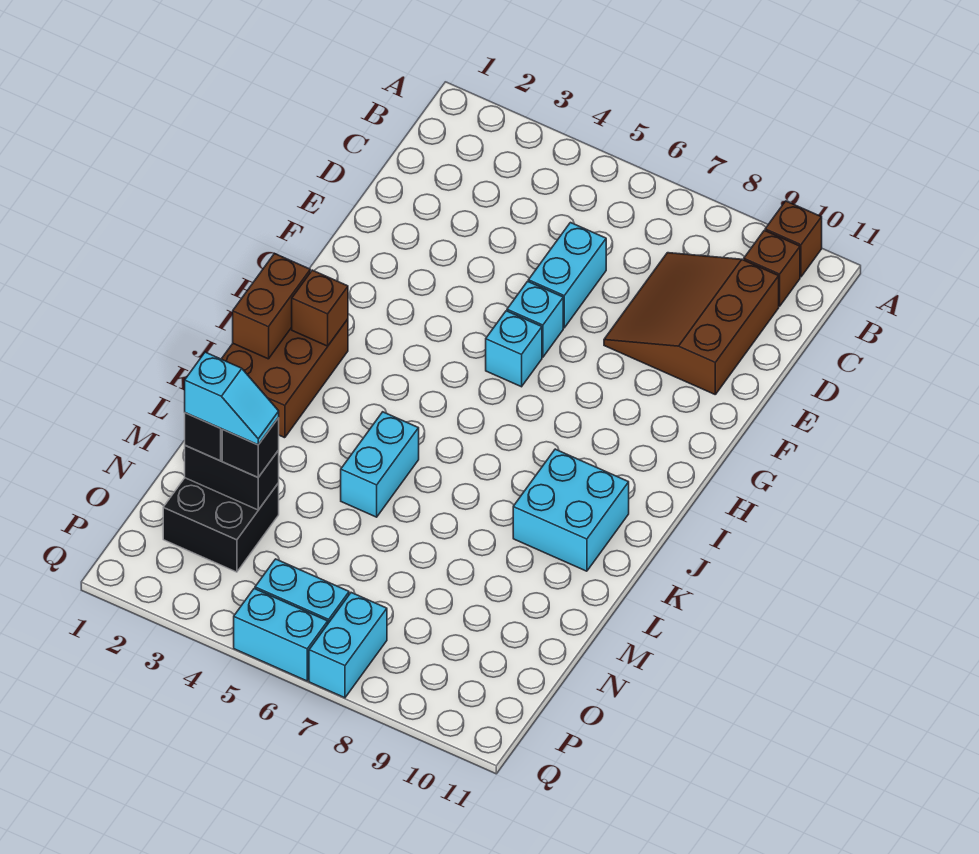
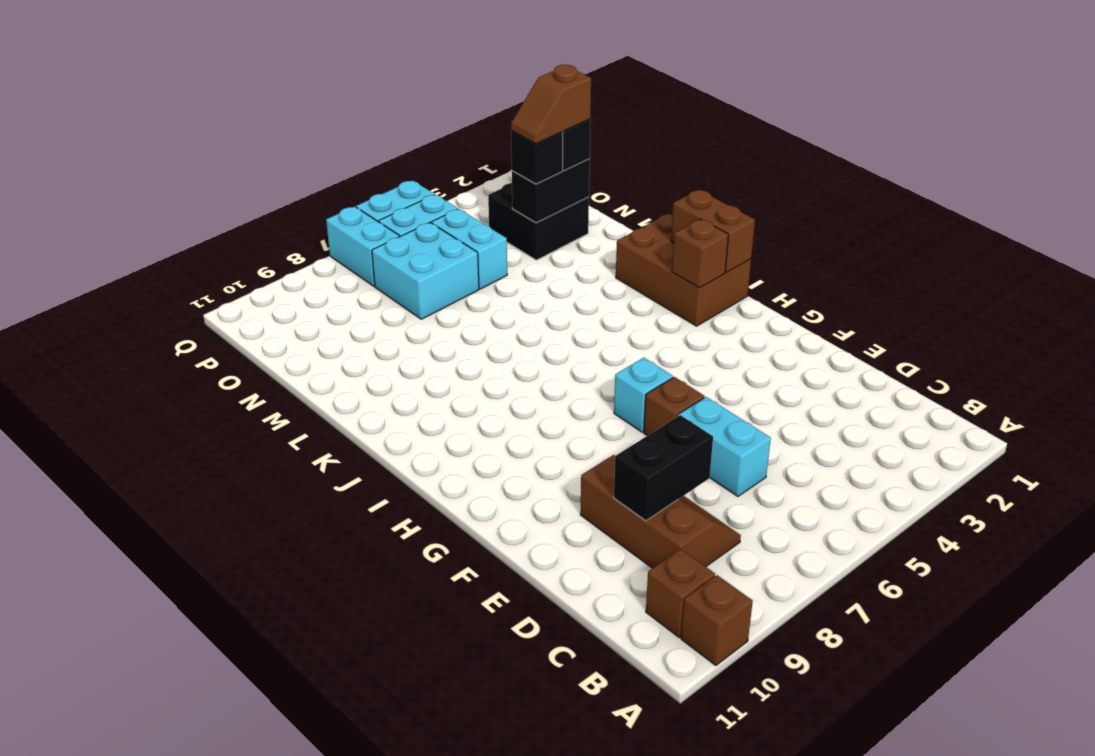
brown slope C8:E10 level 1 top 10 -> brown slope C8:E9 level 1 top 9
none -> black brick D8:D9 level 2
cyan brick F6 level 1 -> brown brick F6 level 1
cyan brick J9:K10 level 1 -> cyan brick N6:O7 level 1
cyan brick K5:L5 level 1 -> cyan brick N5:O5 level 1
cyan slope N2:N3 level 4 top 2 -> brown slope N2:N3 level 4 top 2

